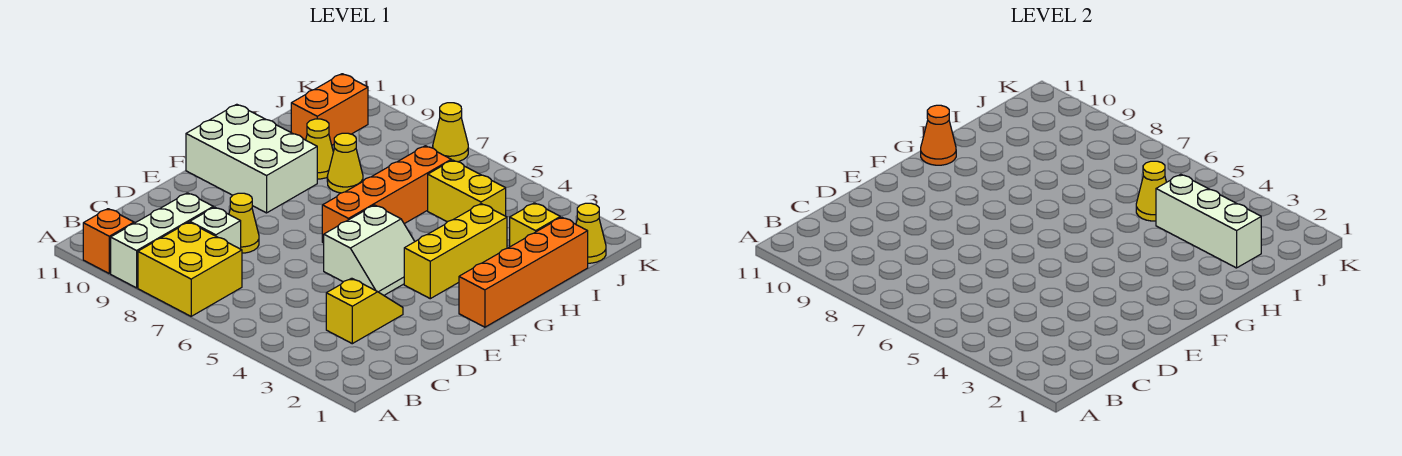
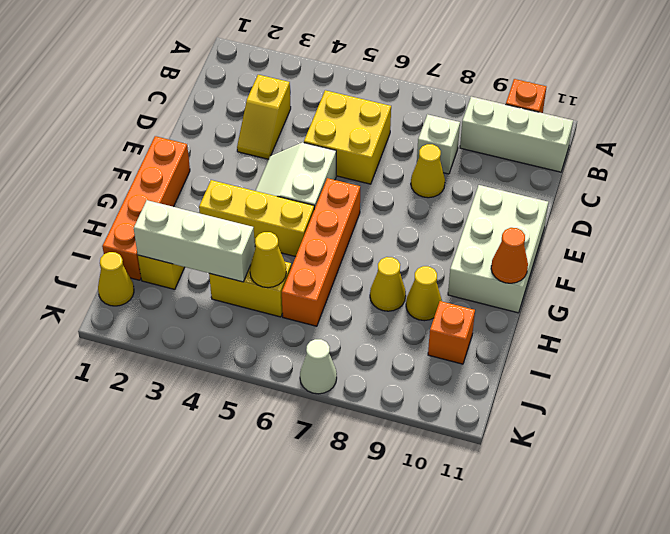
yellow brick A7:B8 level 1 -> yellow brick C5:D6 level 1
white brick A9:C9 level 1 -> white brick B9:B11 level 1
yellow brick F3:H3 level 1 -> yellow brick G3:G5 level 1
white brick F9:G11 level 1 -> white brick E10:G11 level 1
orange brick I10:J10 level 1 -> orange brick I10 level 1
yellow cone K7 level 1 -> white cone K7 level 1

